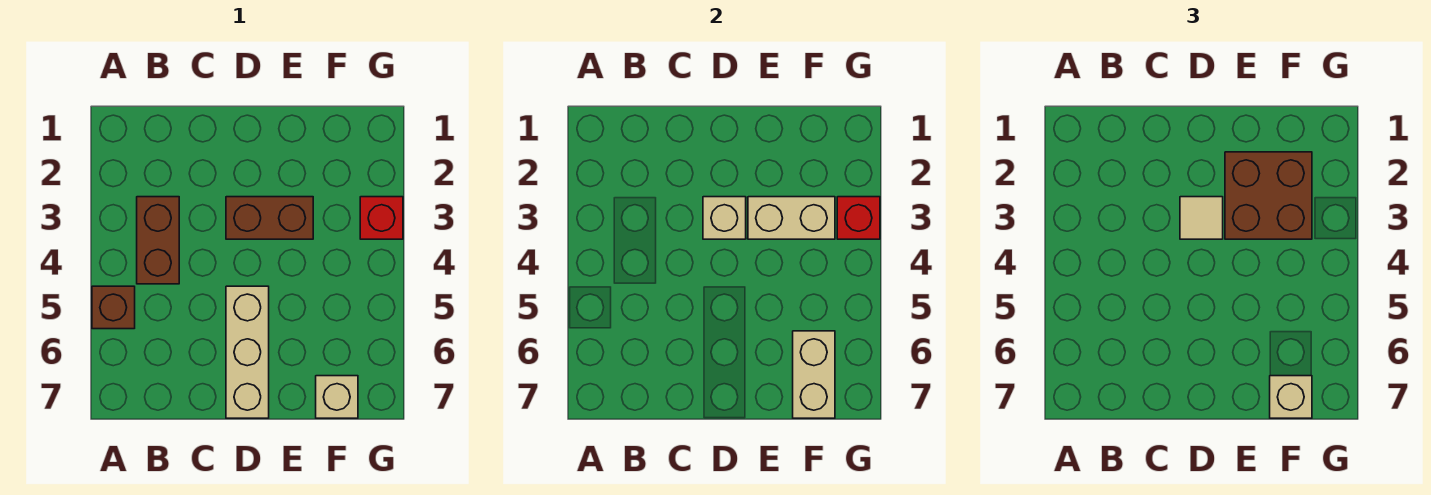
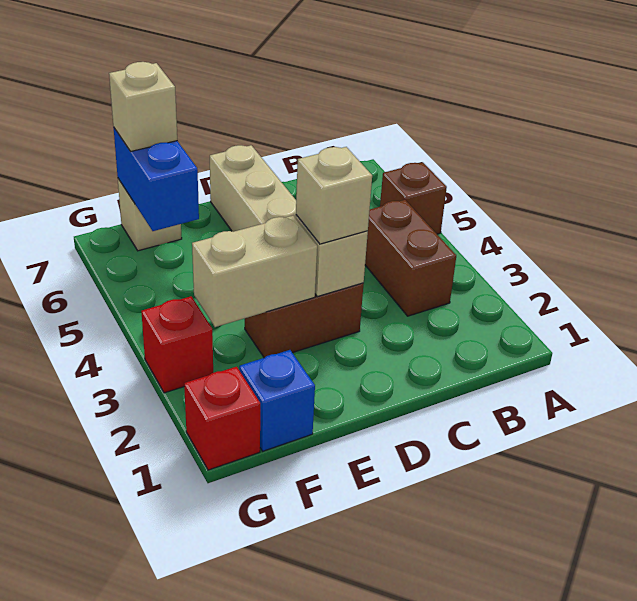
tan tile D3 level 3 -> tan brick D3 level 3
brown brick E2:F3 level 3 -> none
none -> blue brick F1 level 1
tan brick F6:F7 level 2 -> blue brick F6:F7 level 2
red brick G3 level 2 -> red brick G1 level 1

